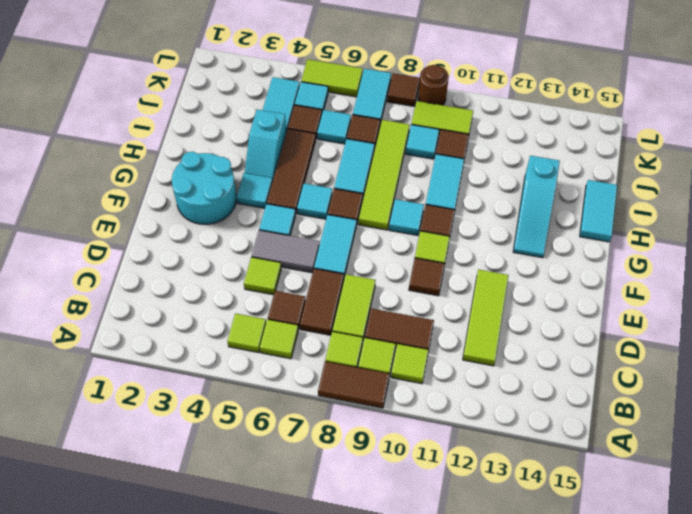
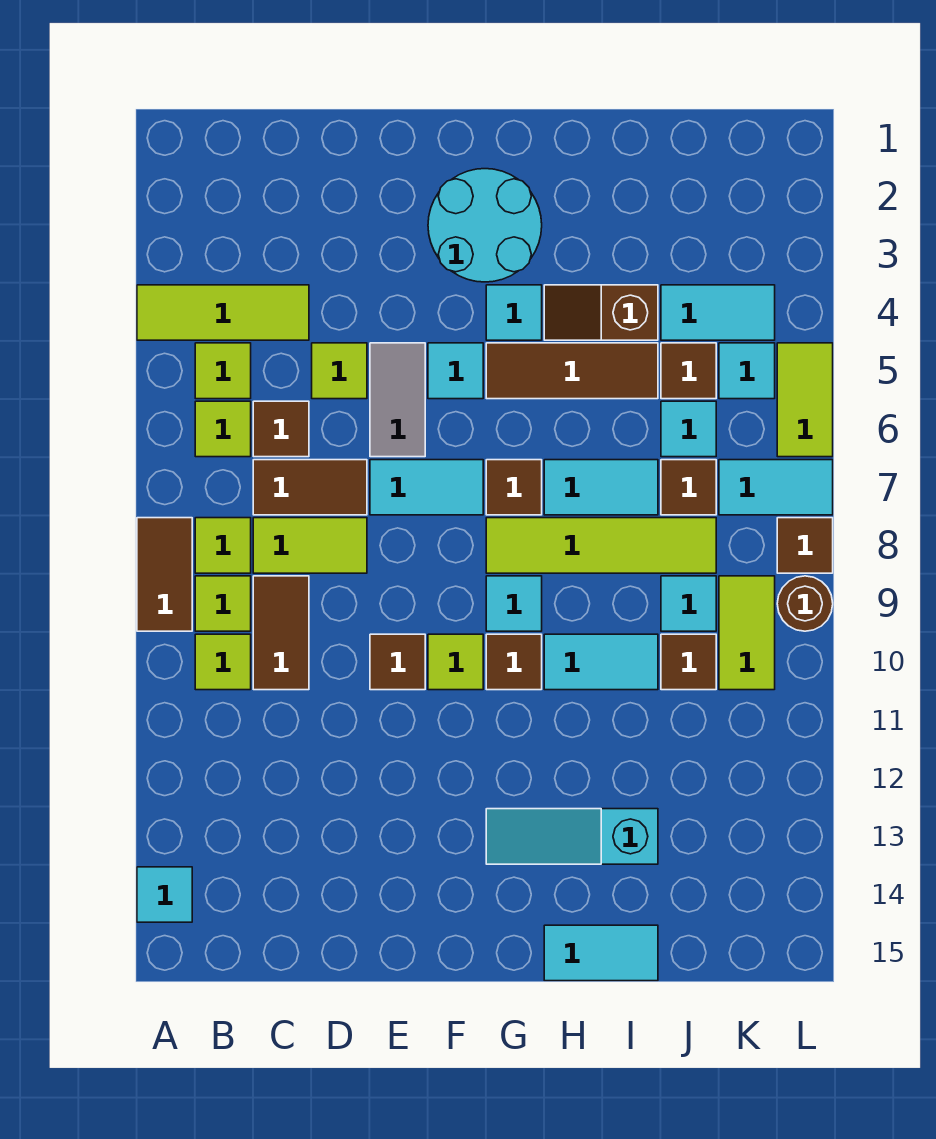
lime tile C12:E12 level 1 -> lime tile A4:C4 level 1
cyan tile G6 level 1 -> cyan tile A14 level 1
cyan slope H4:I4 level 1 top I -> brown slope H4:I4 level 1 top I

